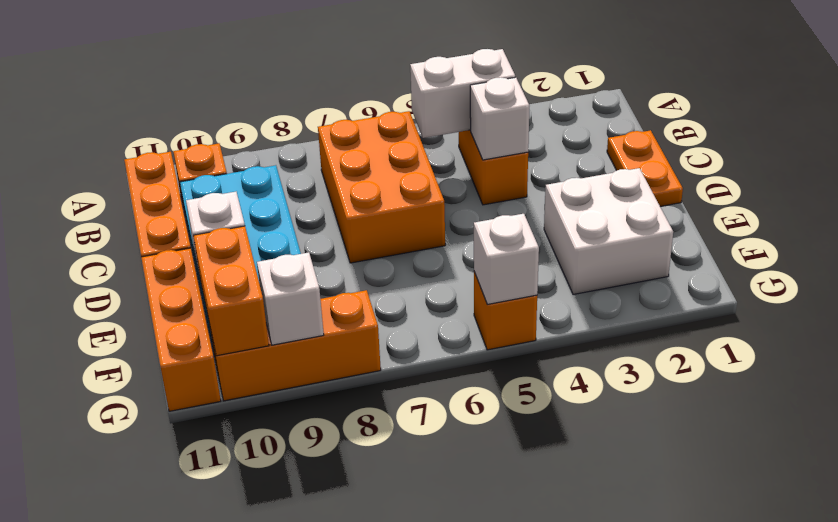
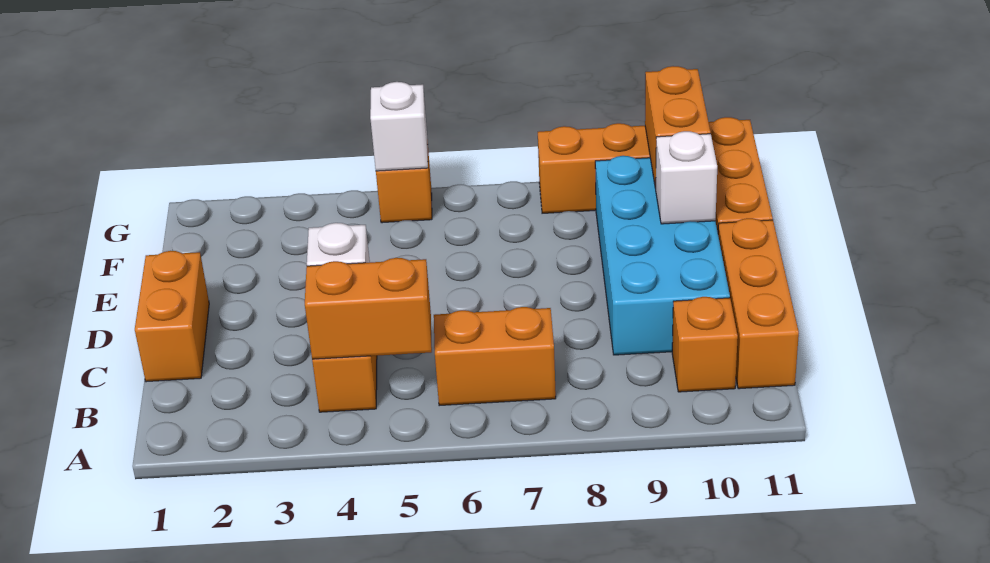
white brick B4:B5 level 2 -> orange brick B4:B5 level 2
orange brick B6:D7 level 1 -> orange brick B6:B7 level 1
orange plate C1:D1 level 1 -> orange brick C1:D1 level 1
white brick E2:F3 level 1 -> none
white brick G9 level 2 -> none

